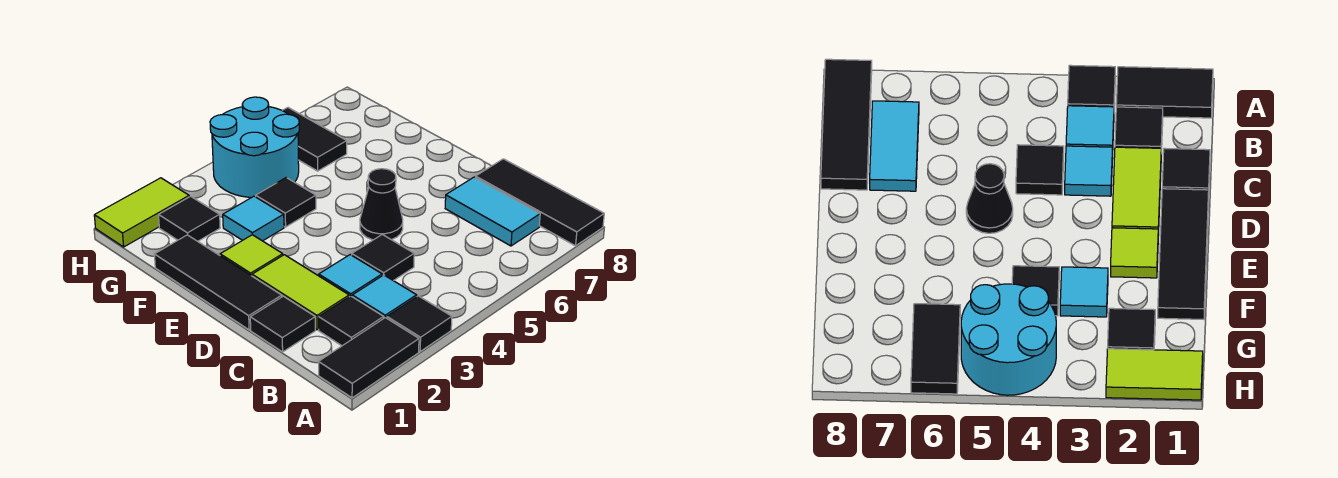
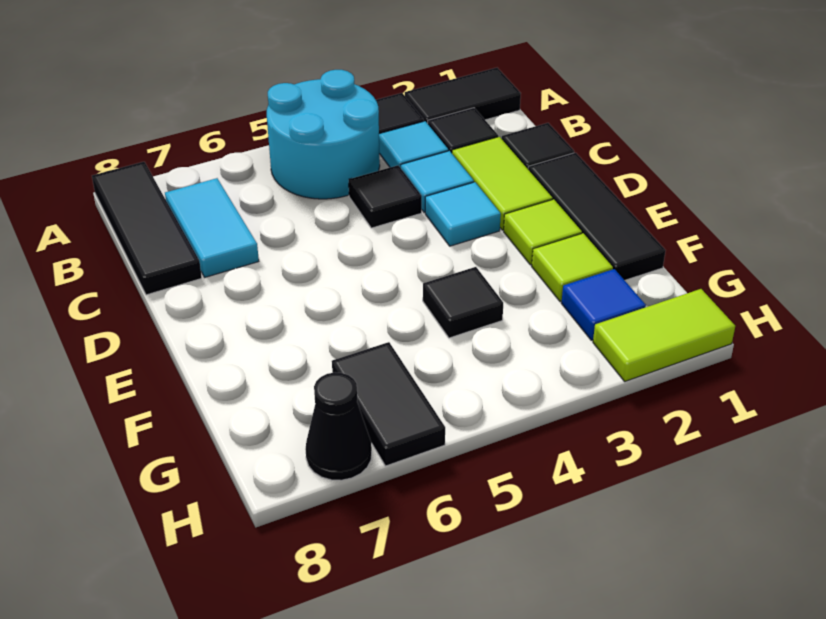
black cone D5 level 1 -> black cone H7 level 1
none -> lime tile F2 level 1
cyan tile F3 level 1 -> cyan tile D3 level 1
black tile G2 level 1 -> blue tile G2 level 1
cyan round brick G4:H5 level 1 -> cyan round brick A4:B5 level 1

